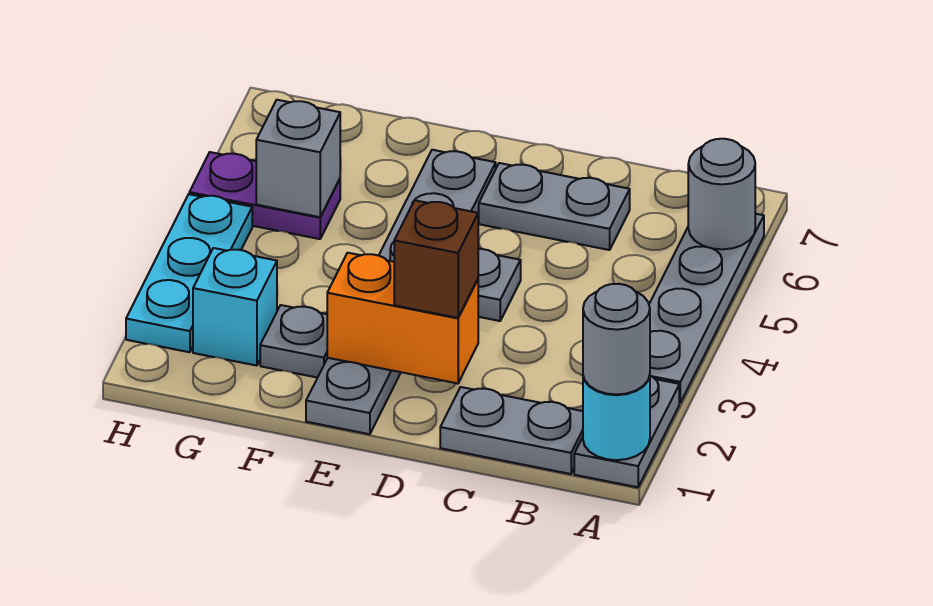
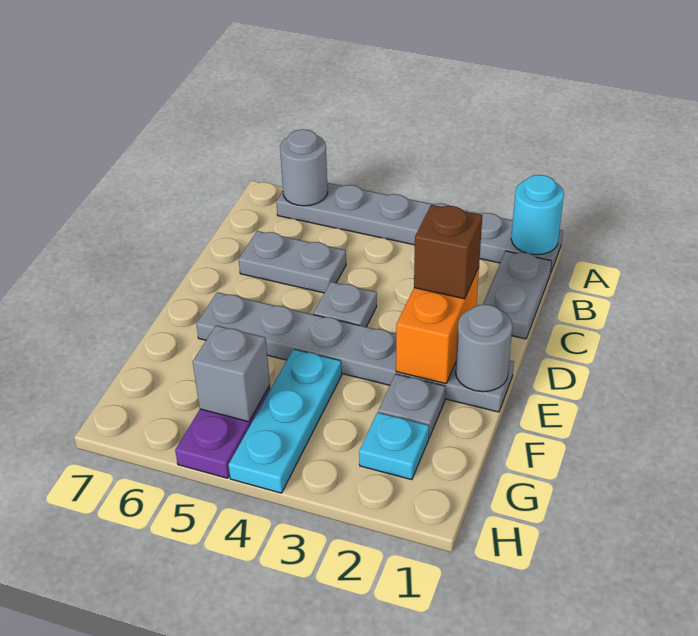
grey round brick A1 level 3 -> grey round brick E1 level 2
grey plate C6:D6 level 1 -> grey plate C5:C6 level 1
cyan brick G2 level 1 -> cyan plate G2 level 1
cyan plate H2:H4 level 1 -> cyan plate F4:H4 level 1

